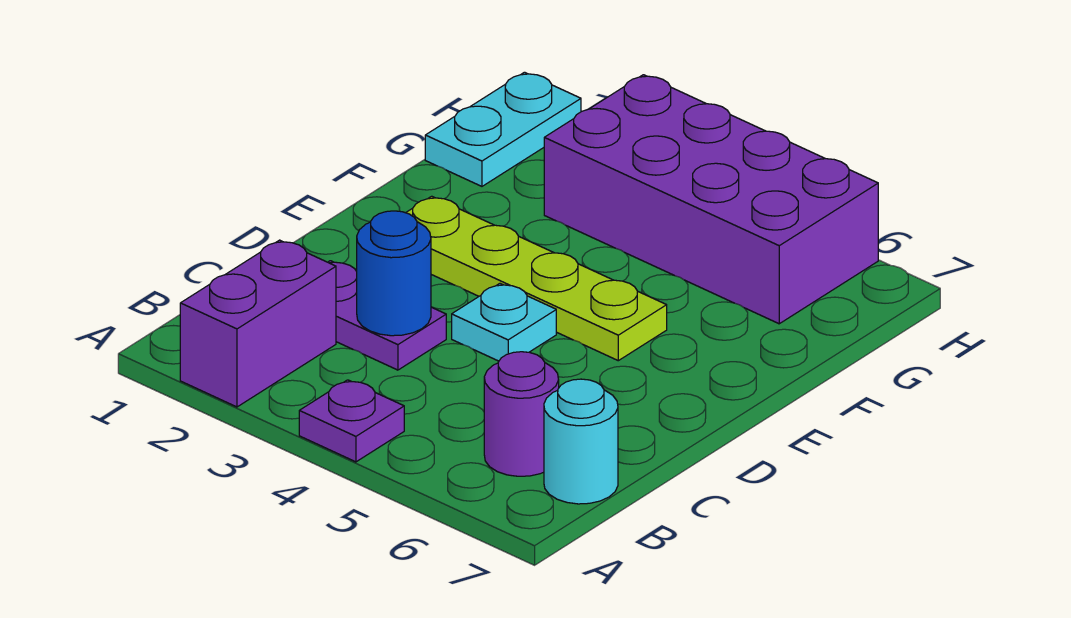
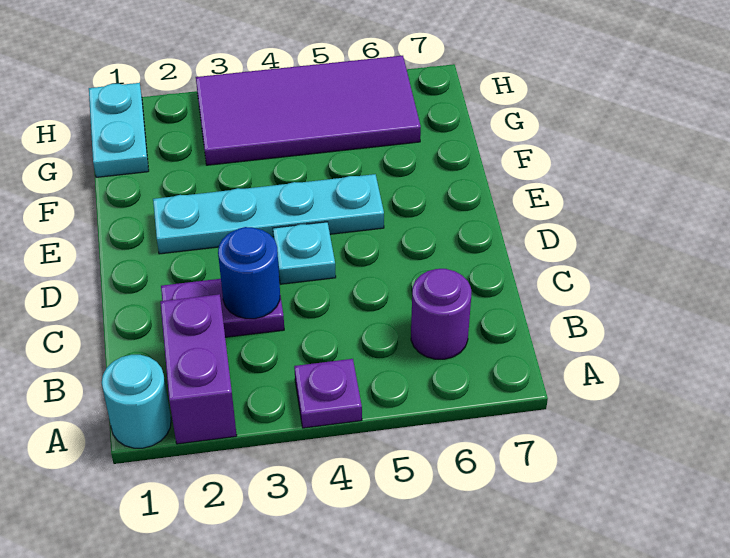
cyan round brick B7 level 1 -> cyan round brick A1 level 1
lime plate E2:E5 level 1 -> cyan plate E2:E5 level 1
purple brick G3:H6 level 1 -> purple tile G3:H6 level 1

